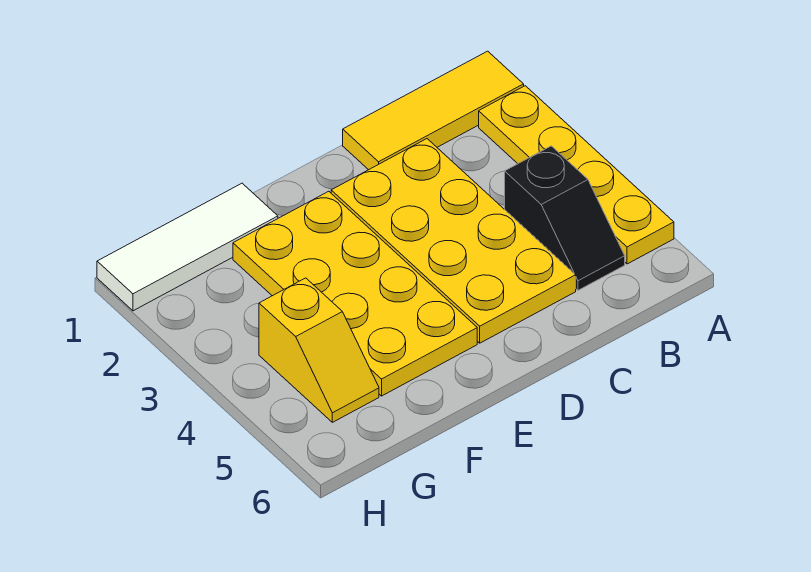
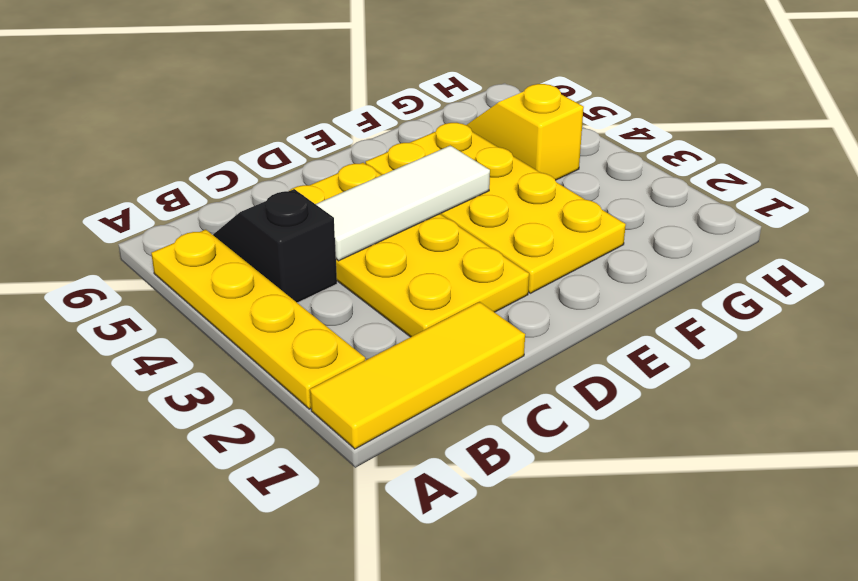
white tile F1:H1 level 1 -> white tile C4:E4 level 2

